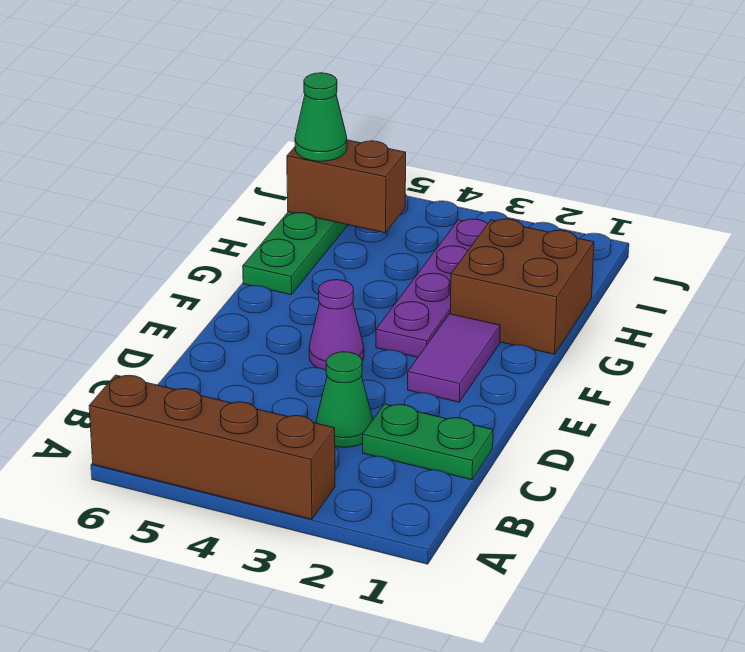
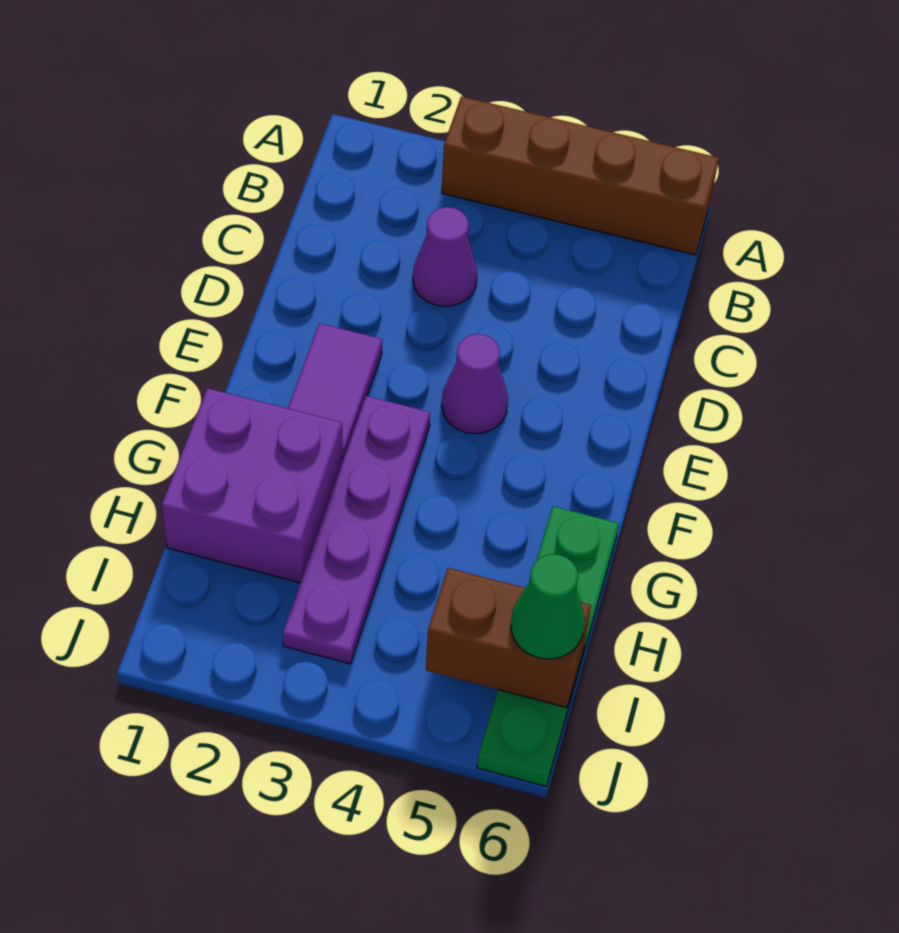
green plate C1:C2 level 1 -> none
green cone C3 level 1 -> purple cone C3 level 1
brown brick G1:H2 level 1 -> purple brick G1:H2 level 1

